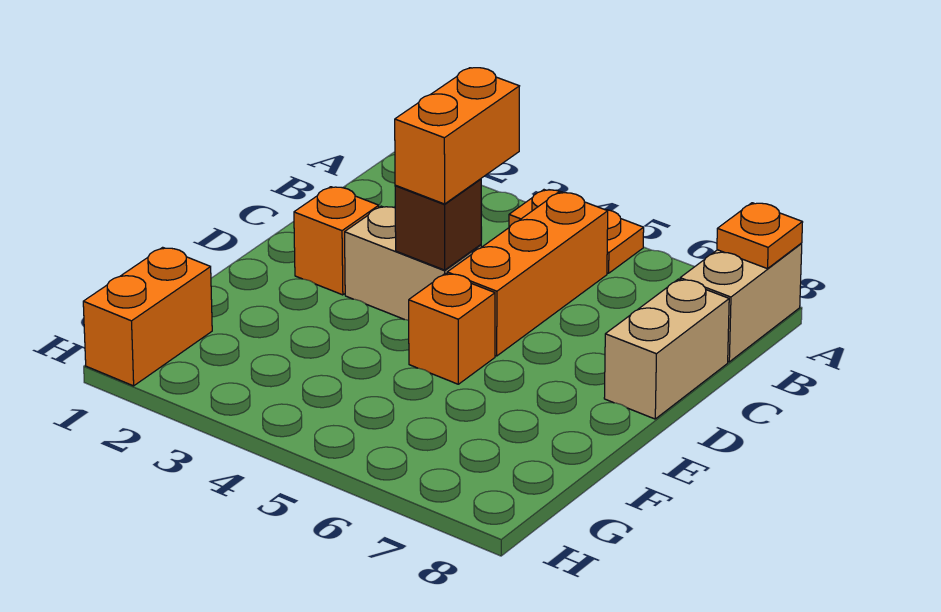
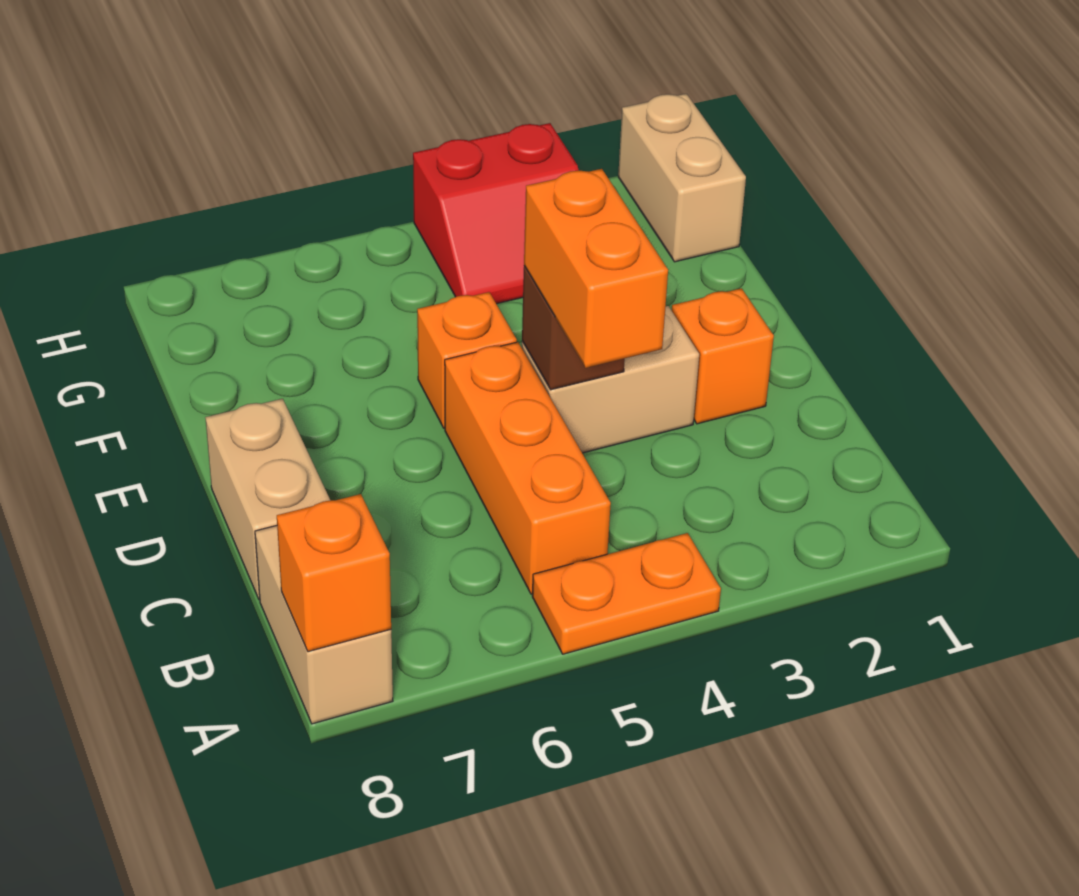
orange plate A8 level 2 -> orange brick A8 level 2
orange brick G1:H1 level 1 -> tan brick G1:H1 level 1
none -> red slope G3:H4 level 1 top H

